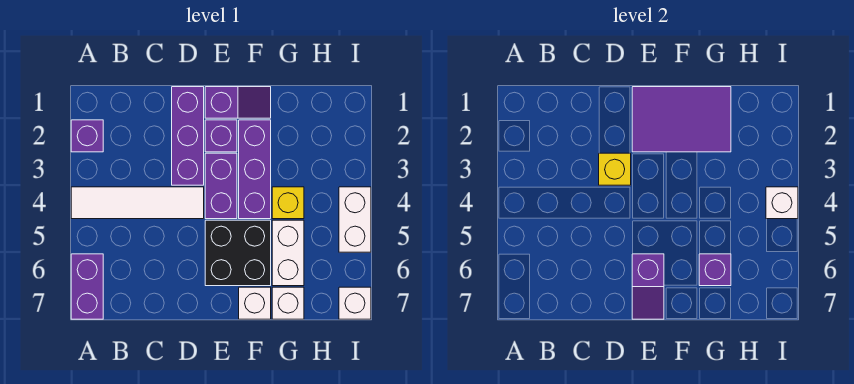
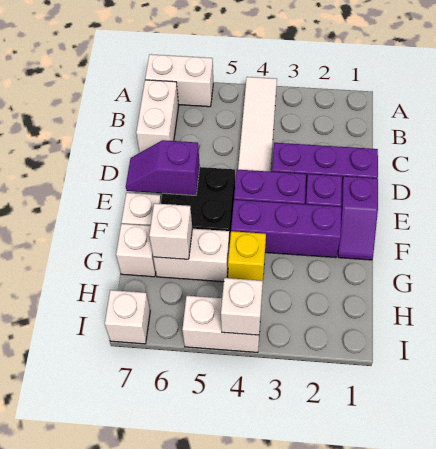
purple brick A2 level 1 -> none
purple brick A6:A7 level 1 -> white brick A6:A7 level 1
none -> white brick B7:C7 level 1
yellow brick D3 level 2 -> none
purple tile E1:G2 level 2 -> none
purple brick G6 level 2 -> white brick G6 level 2

